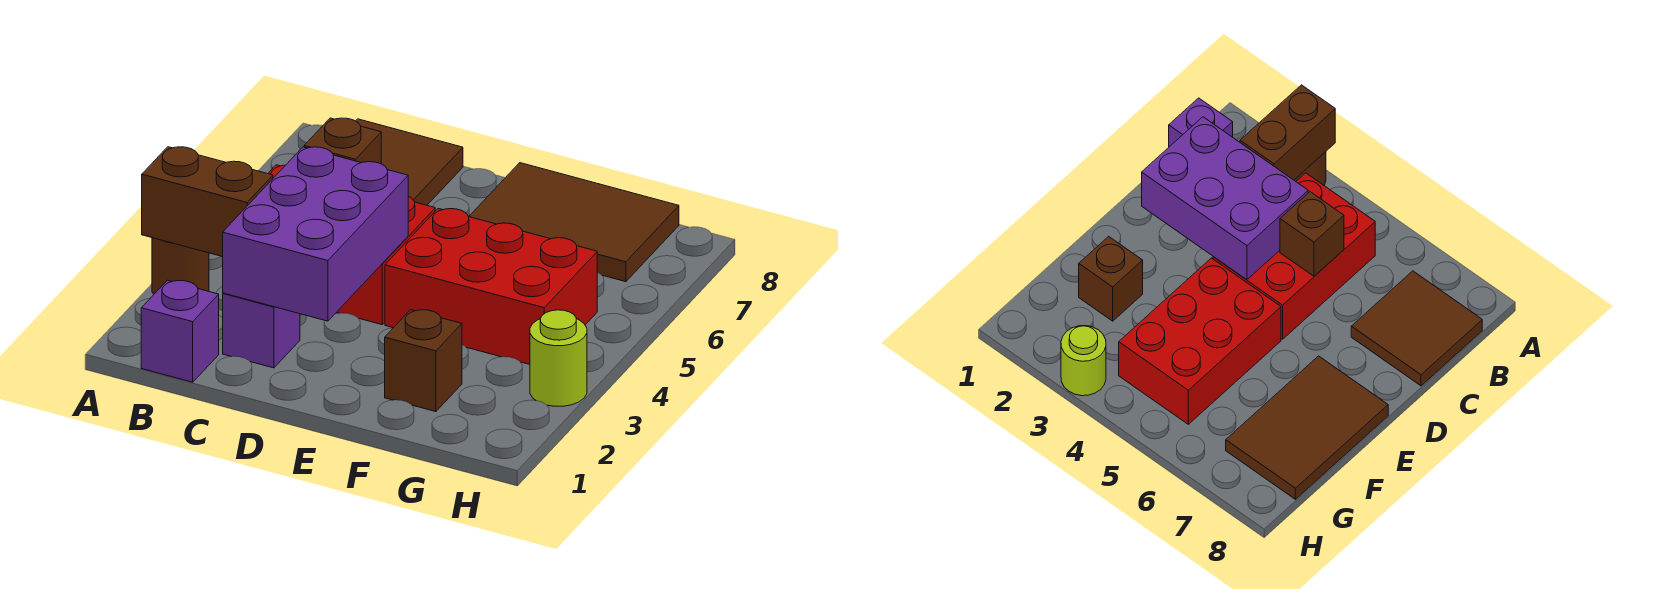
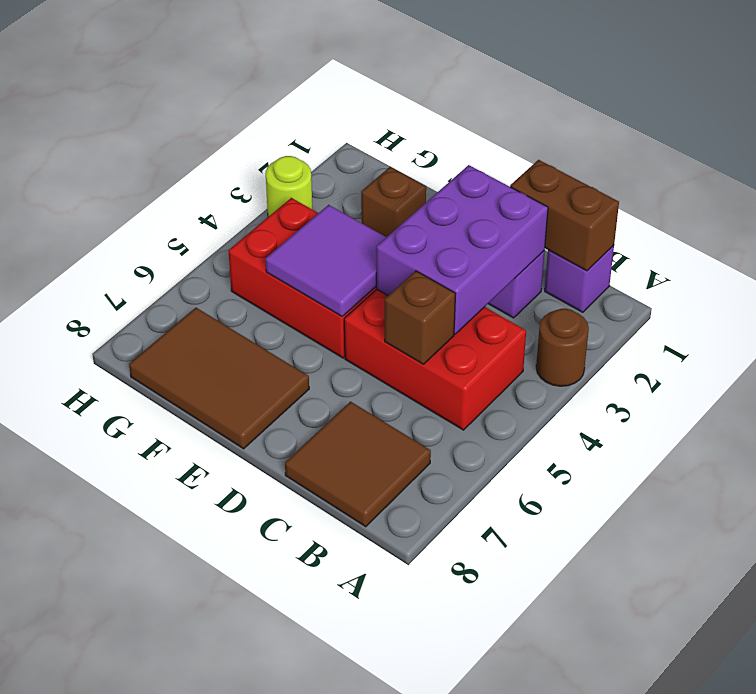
brown brick A3:B3 level 2 -> brown brick B1:C1 level 2
none -> purple tile E4:F5 level 2

